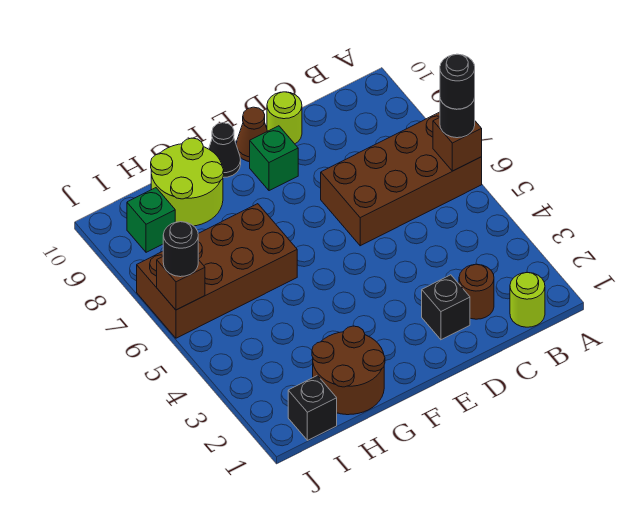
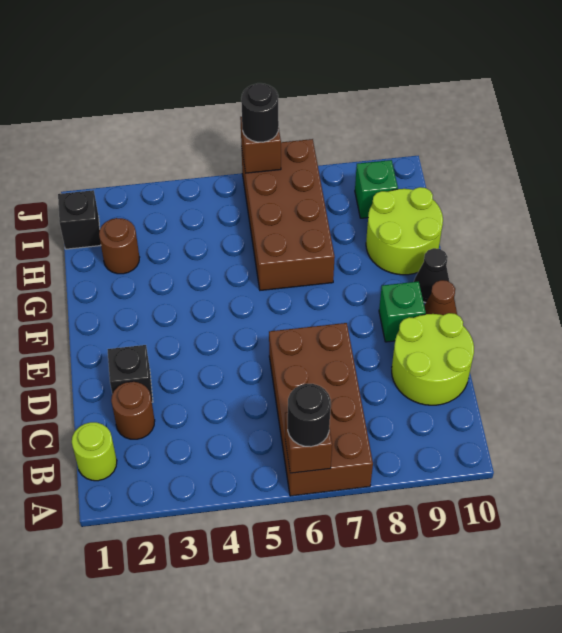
black round brick A6 level 4 -> none
lime round brick D10 level 1 -> lime round brick C9:D10 level 1
brown round brick G1:H2 level 1 -> brown round brick H2 level 1

